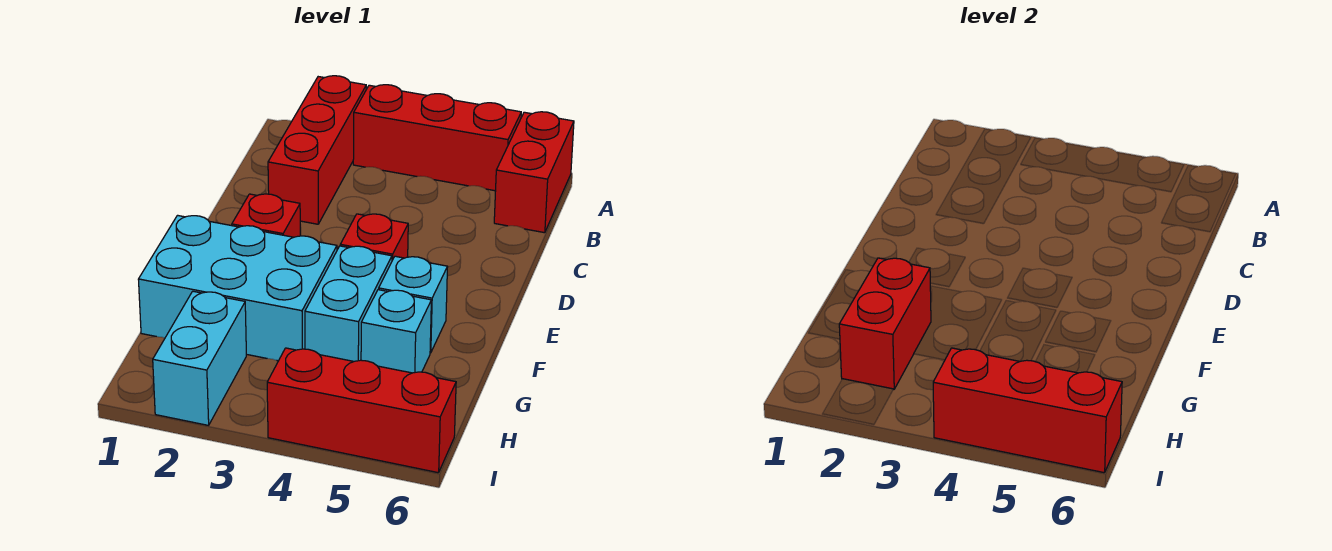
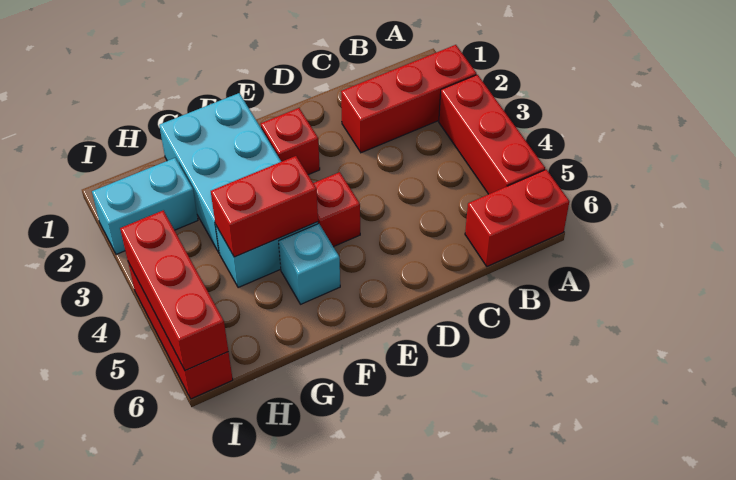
red brick G2:H2 level 2 -> red brick F4:G4 level 2
cyan brick G5 level 1 -> none

